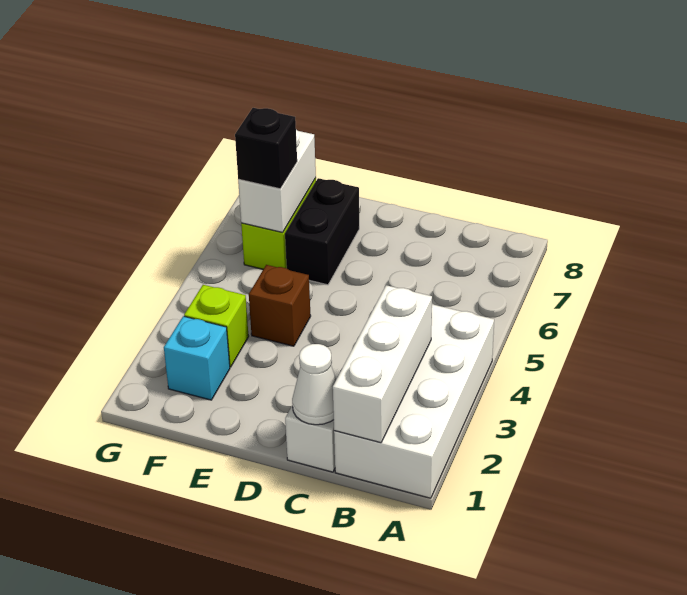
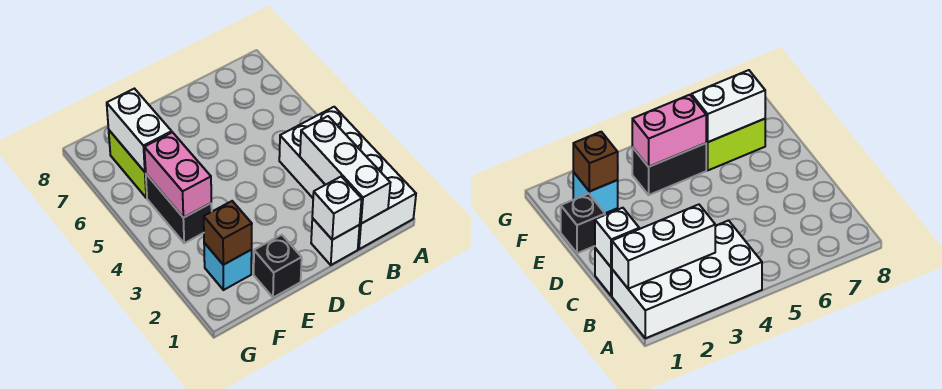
white cone C1 level 2 -> white brick C1 level 2
brown brick E4 level 1 -> brown brick F2 level 2
black brick E6:E7 level 1 -> black brick F4:F5 level 1
lime brick F3 level 1 -> none
none -> pink brick F4:F5 level 2
black brick F6 level 3 -> black brick E1 level 1

